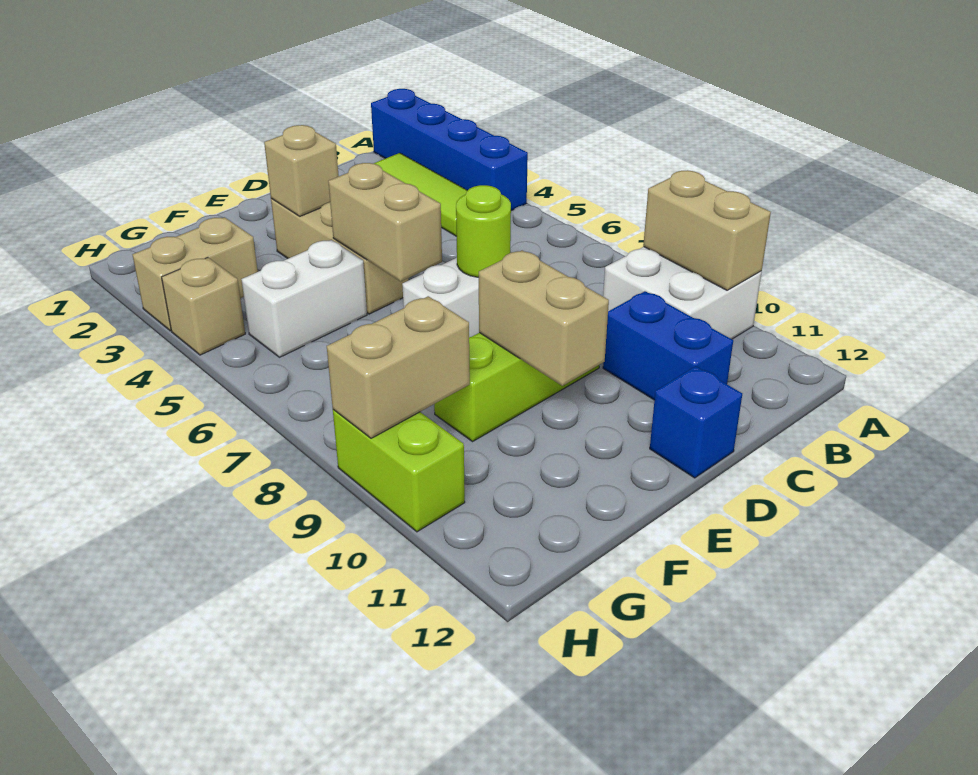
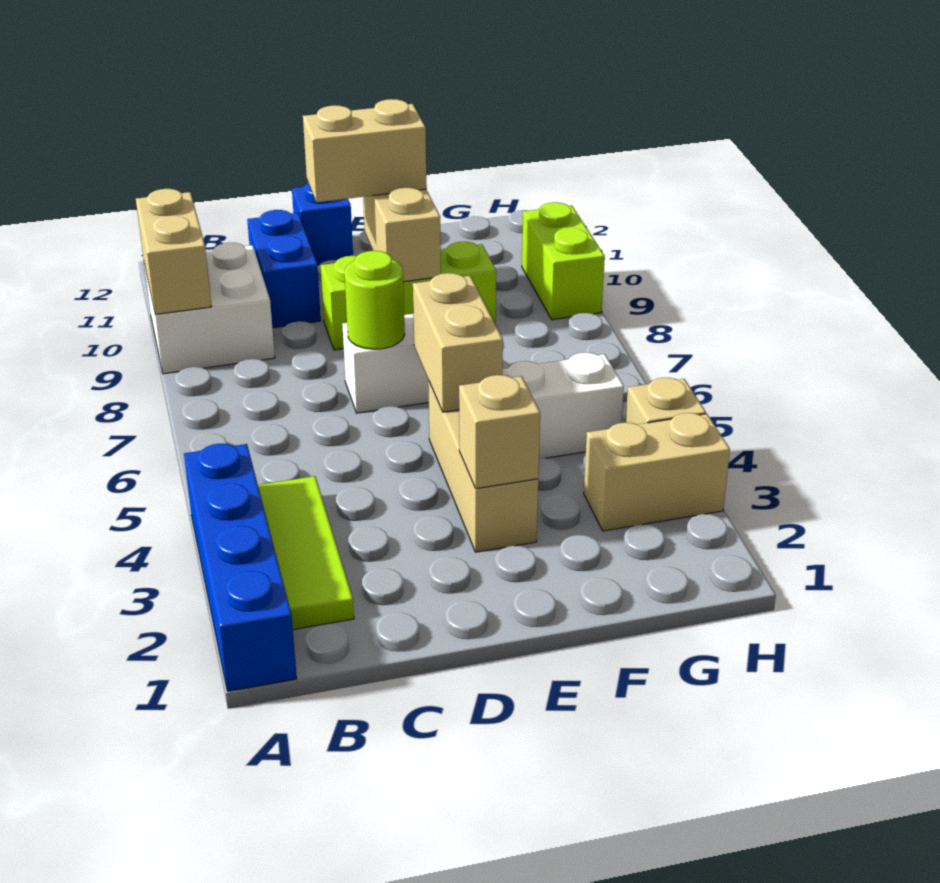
tan brick G9:H9 level 2 -> tan brick D10:E10 level 3

